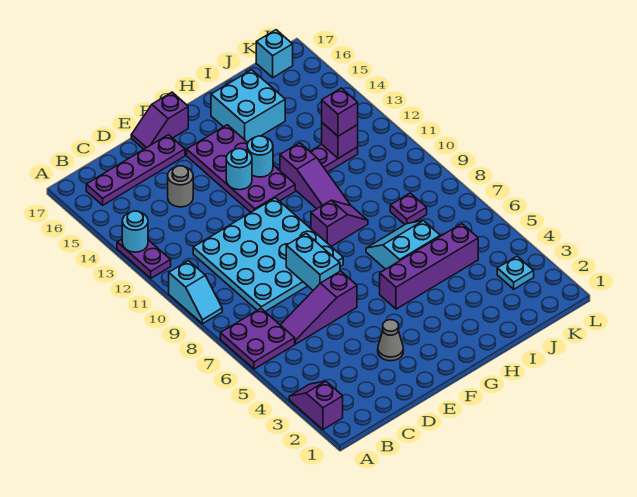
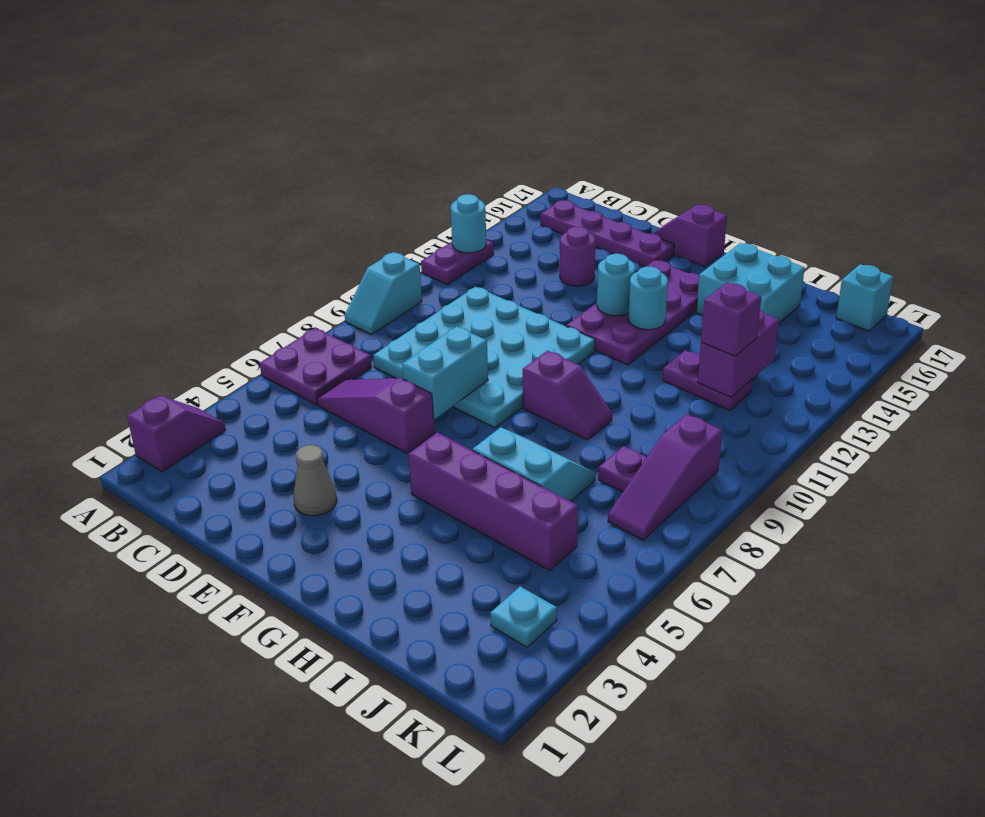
grey round brick D14 level 1 -> purple round brick D14 level 1
purple slope H10:H12 level 1 top 12 -> purple slope K7:K9 level 1 top 9
purple brick J12 level 2 -> purple brick J12:J13 level 2

